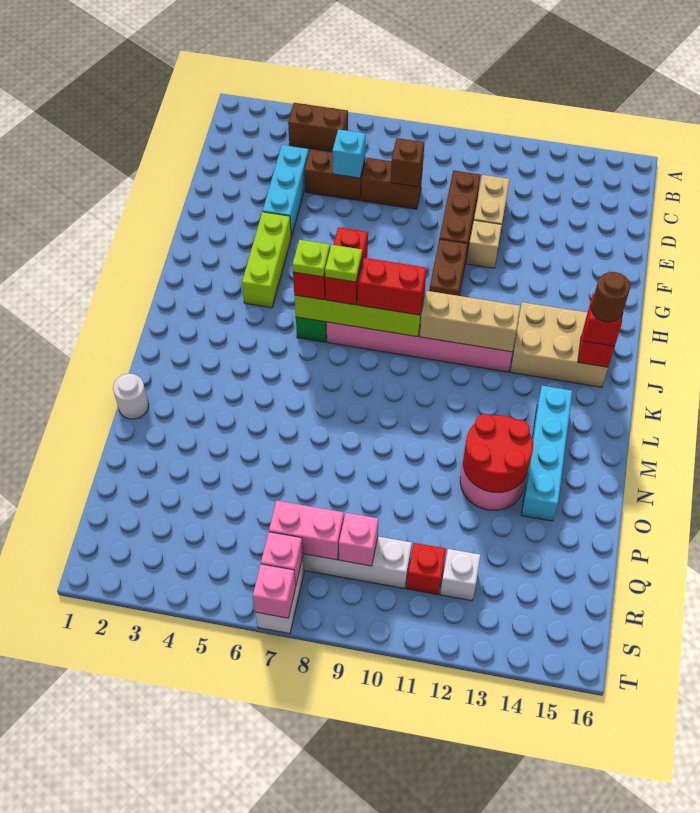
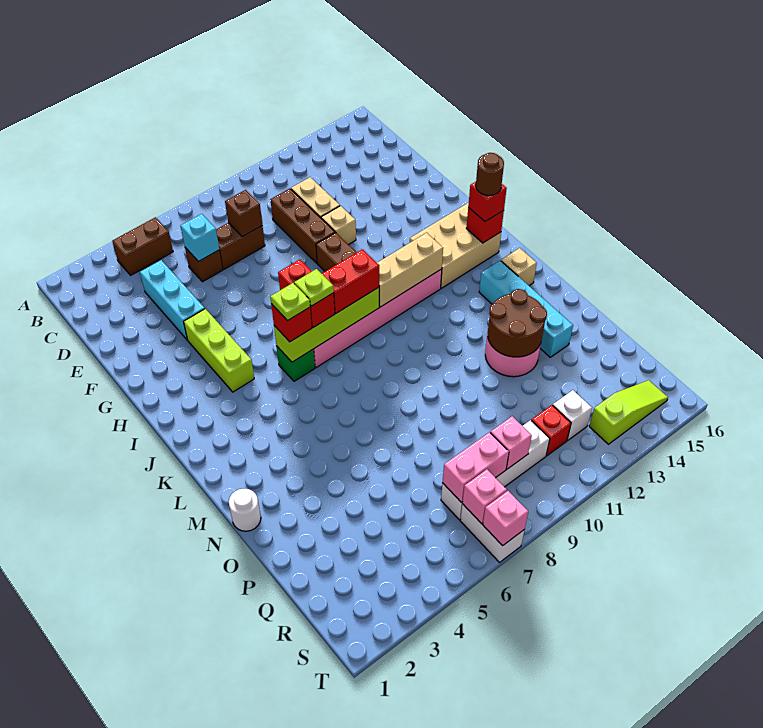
brown brick D5:D6 level 1 -> brown brick D6 level 1
none -> tan brick L15 level 1
red round brick N12:O13 level 2 -> brown round brick N12:O13 level 2
none -> lime slope S13:S15 level 1 top 13

